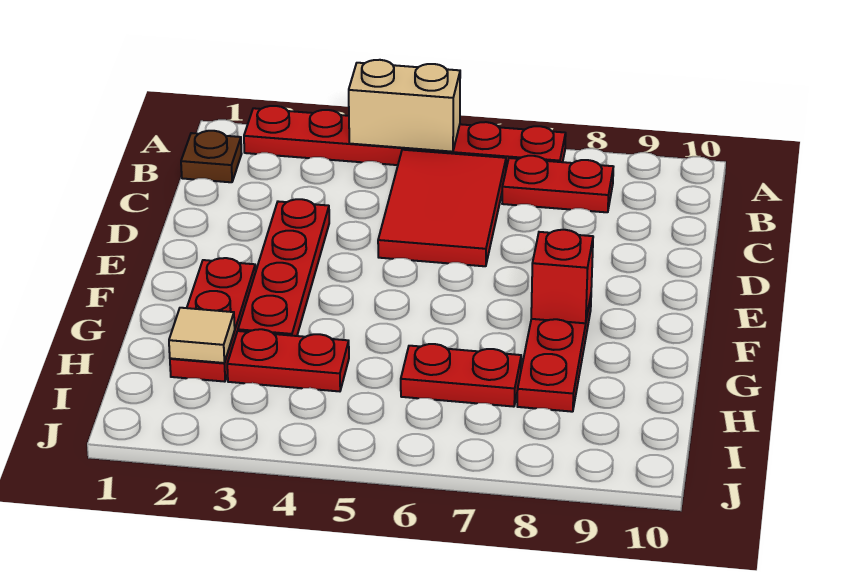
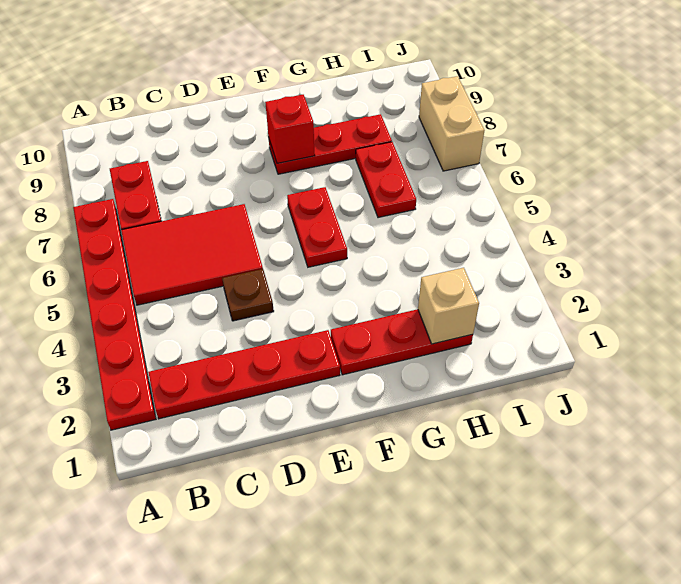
tan brick A4:A5 level 2 -> tan brick J7:J8 level 1
brown plate B1 level 1 -> brown plate D4 level 1
red plate D3:G3 level 1 -> red plate B2:E2 level 1
tan tile H2 level 2 -> tan brick H2 level 2
red plate H3:H4 level 1 -> red plate F5:F6 level 1

